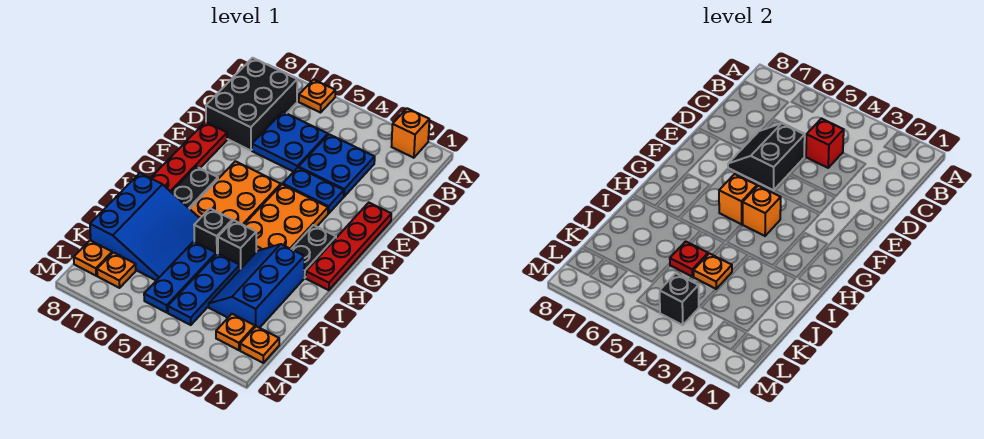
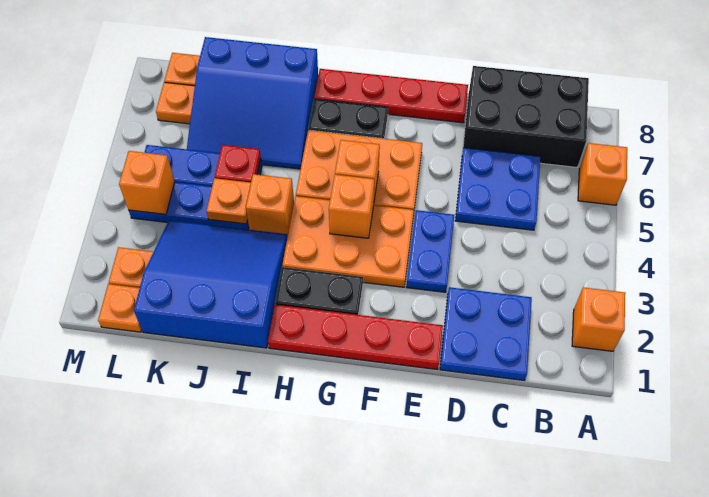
orange plate A6 level 1 -> orange brick A6 level 1
blue plate C3:D4 level 1 -> blue plate C1:D2 level 1
red brick C4 level 2 -> none
black slope D5:E6 level 2 top 5 -> none
blue slope I2:K3 level 1 top 2 -> blue slope I1:K3 level 1 top 1
black brick I4 level 1 -> orange brick I4 level 1
black brick I5 level 1 -> none
black brick L4 level 2 -> orange brick L4 level 2

